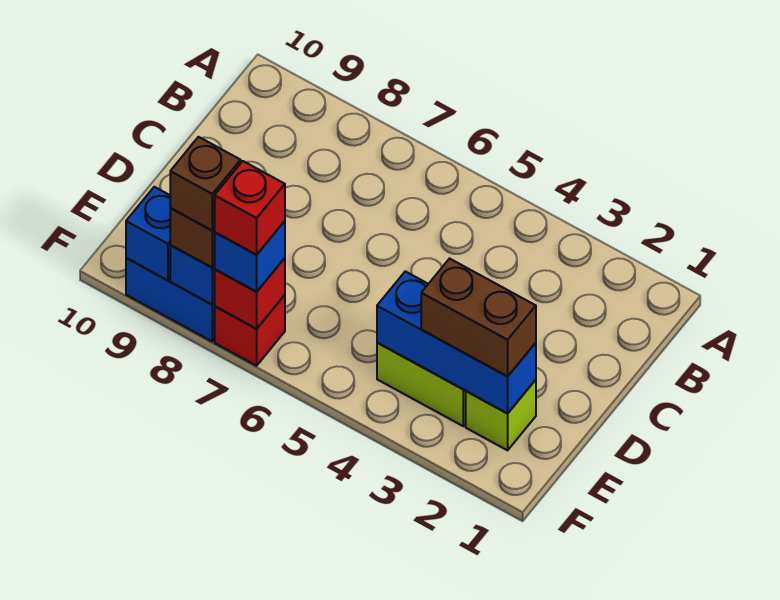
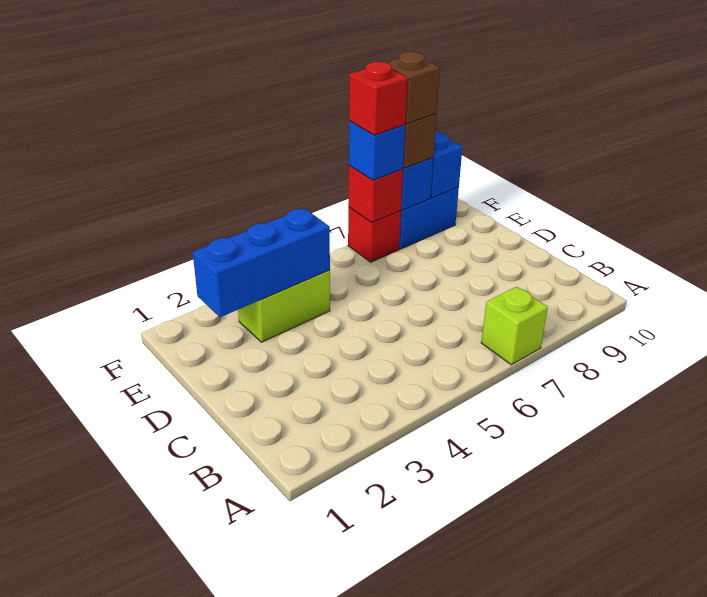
lime brick E2 level 1 -> lime brick A7 level 1
brown brick E2:E3 level 3 -> none

